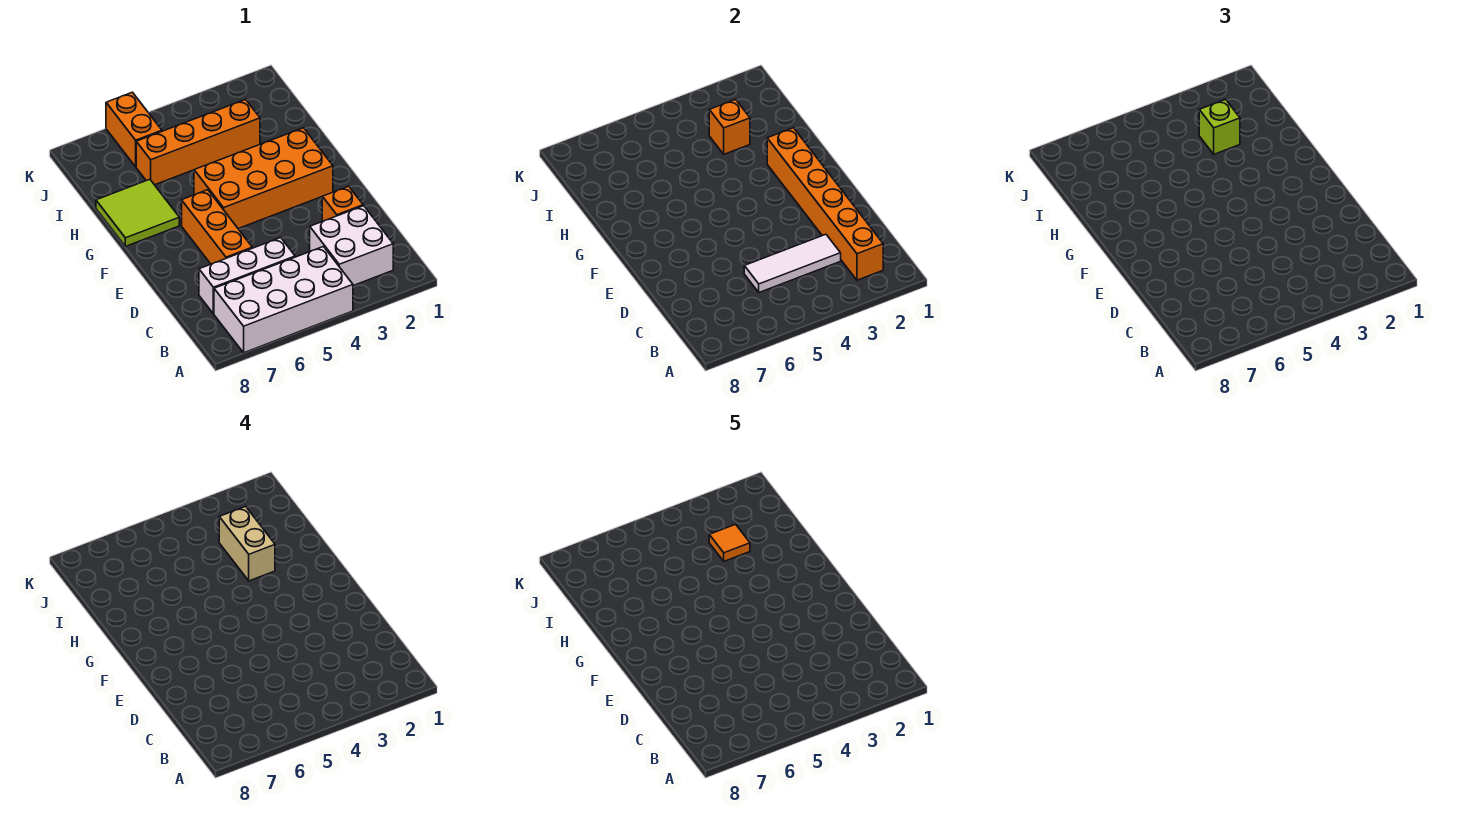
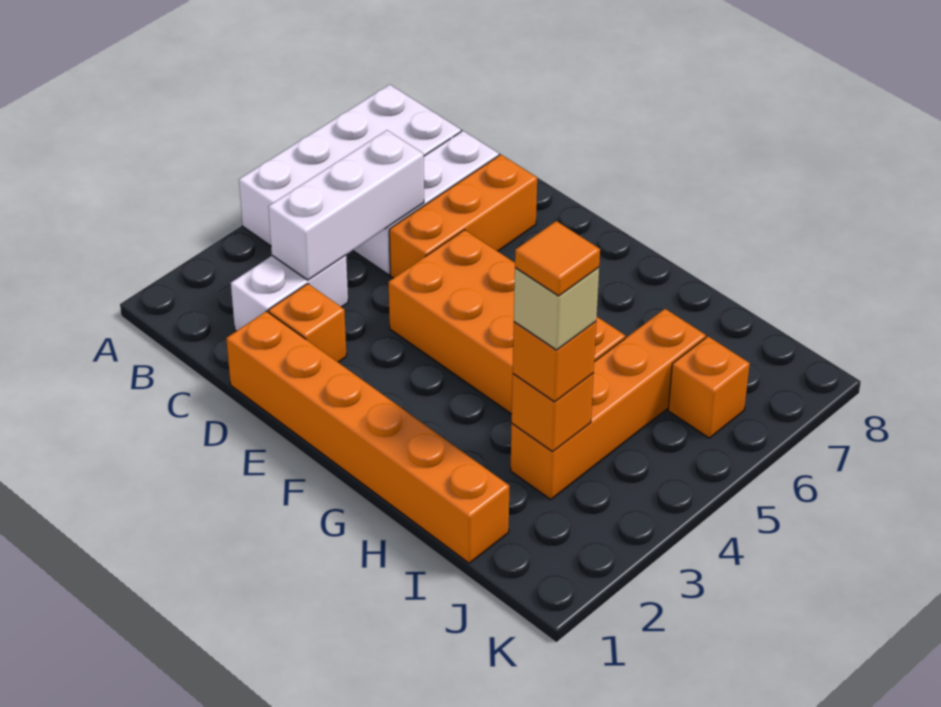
white brick B2:C3 level 1 -> white brick C2:C3 level 1
orange brick B2:G2 level 2 -> orange brick D1:I1 level 1
white tile C3:C5 level 2 -> white brick C3:C5 level 2
orange brick D6:F6 level 1 -> orange brick D5:D7 level 1
orange brick F2:G5 level 1 -> orange brick E4:H5 level 1
lime tile G7:H8 level 1 -> none
tan brick H3:I3 level 4 -> tan brick I3 level 4
lime brick I3 level 3 -> orange brick I3 level 3
orange brick J6:K6 level 1 -> orange brick J6 level 1

